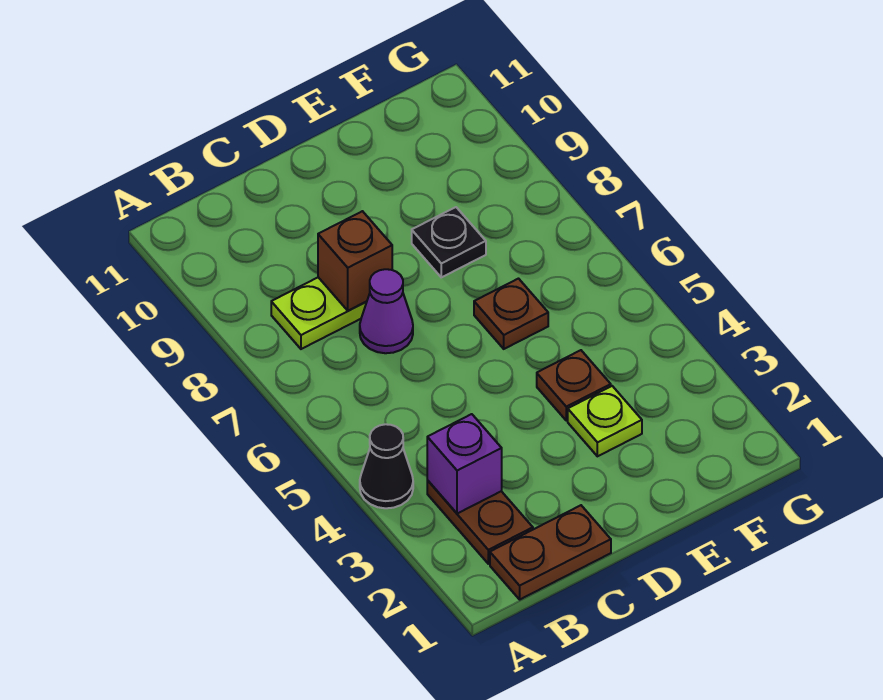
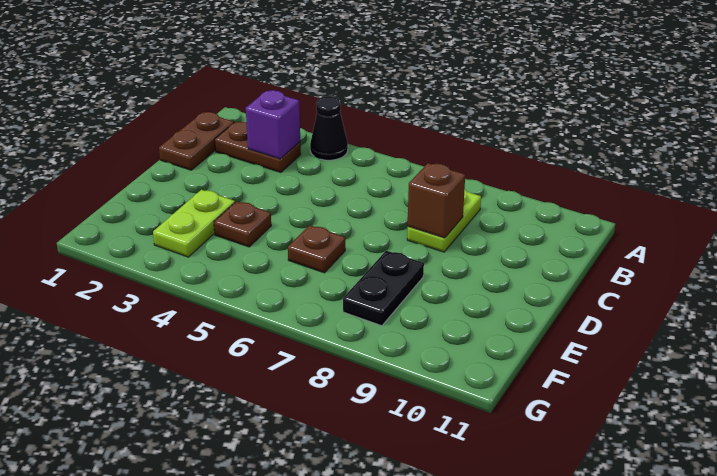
purple cone C7 level 1 -> none
lime plate E3 level 1 -> lime plate E3:F3 level 1
black plate E8 level 1 -> black plate E8:F8 level 1

